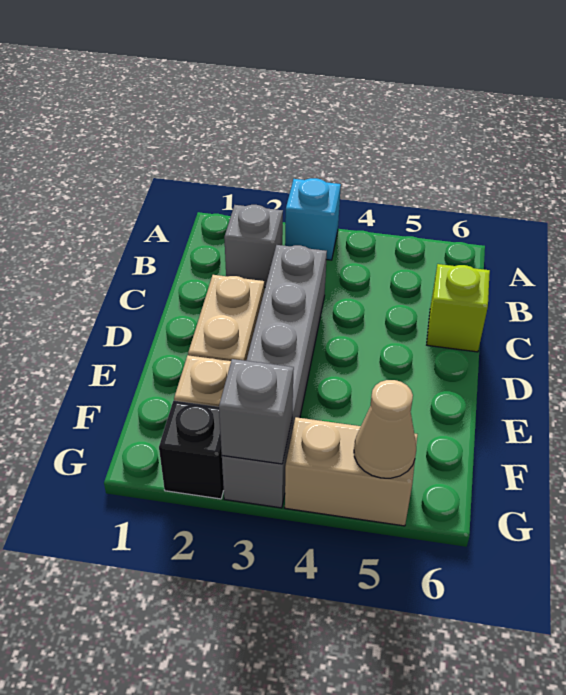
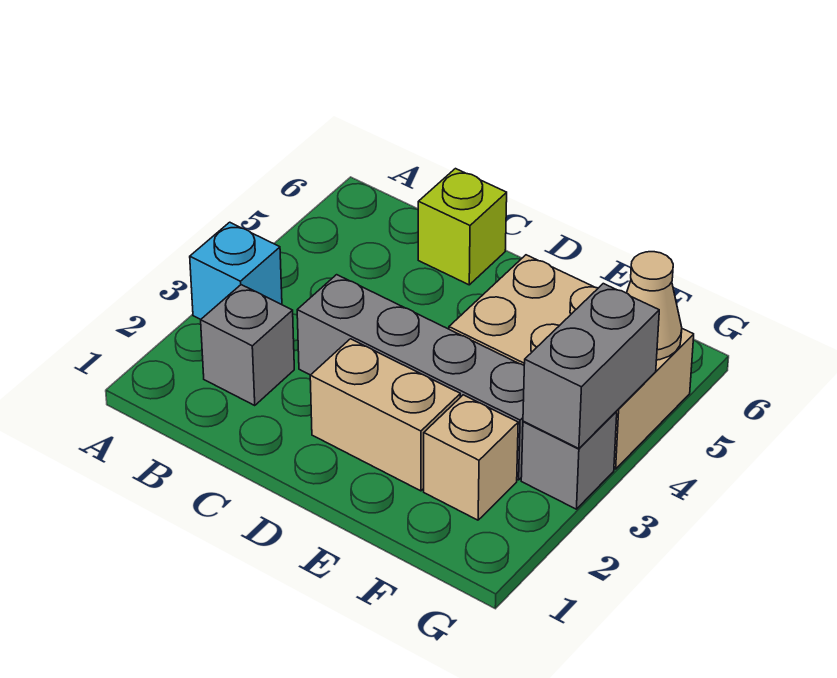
black brick G2 level 1 -> none
grey brick G3 level 2 -> grey brick G3:G4 level 2
tan brick G4:G5 level 1 -> tan brick E4:G5 level 1

